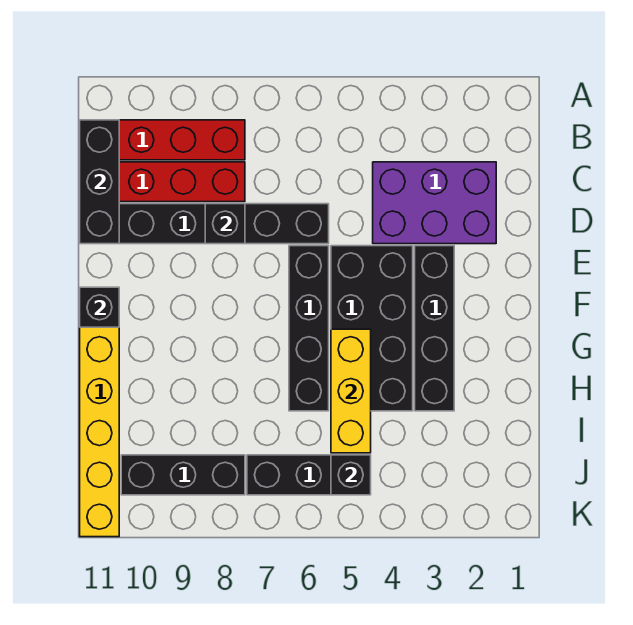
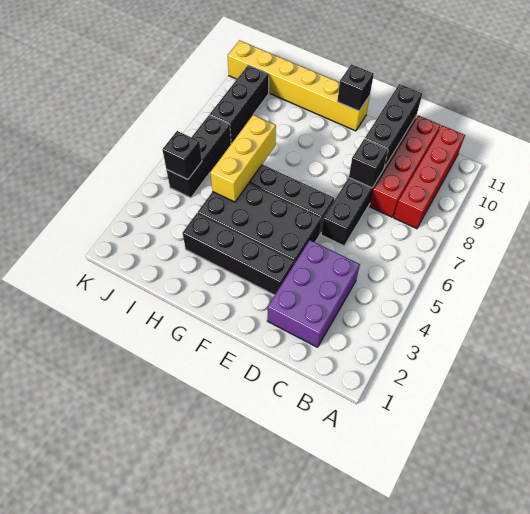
black brick B11:D11 level 2 -> black brick D9:D11 level 2
yellow brick G5:I5 level 2 -> yellow brick H5:H7 level 2

